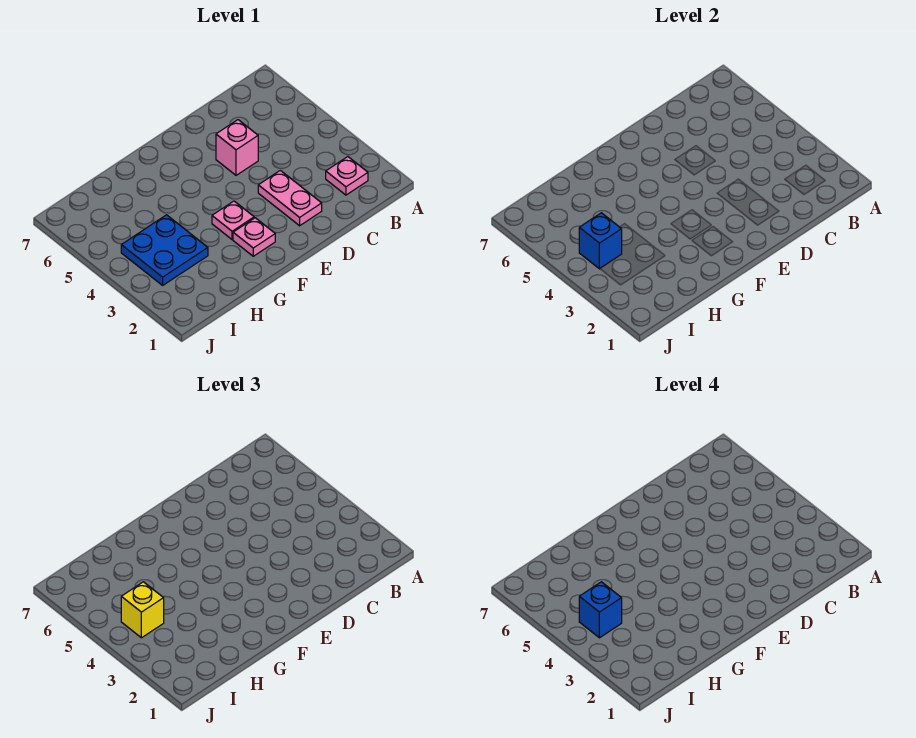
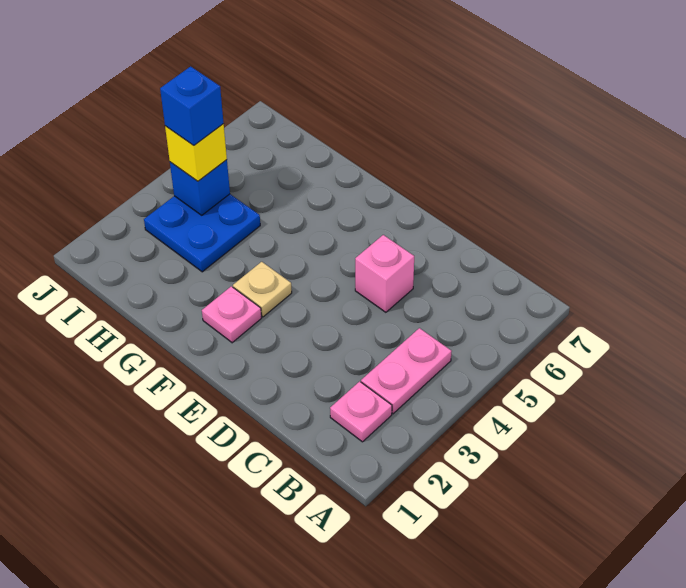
pink plate D2:D3 level 1 -> pink plate B3:B4 level 1
pink plate F3 level 1 -> tan plate F3 level 1

